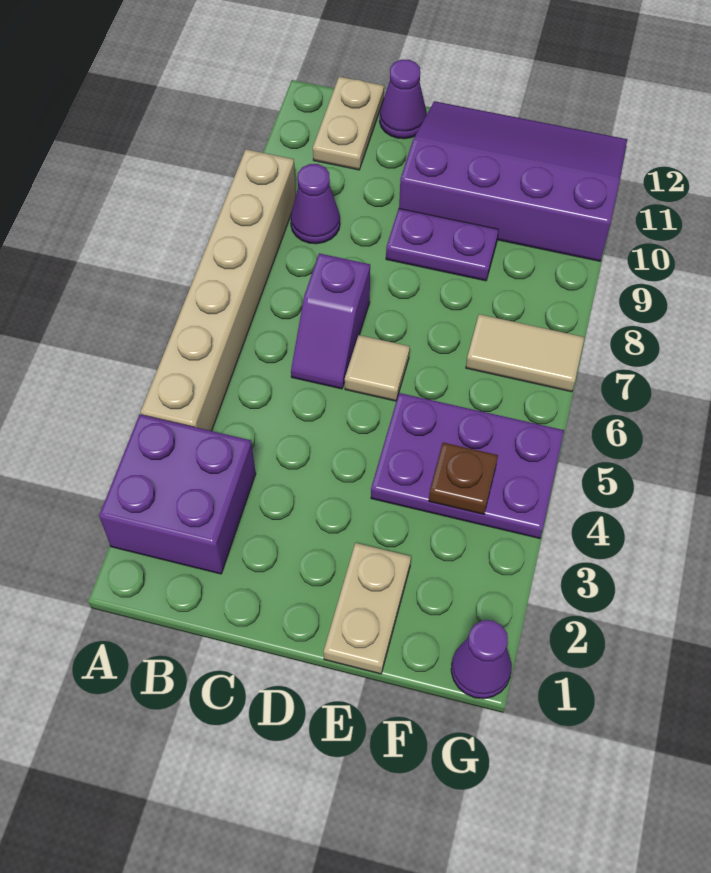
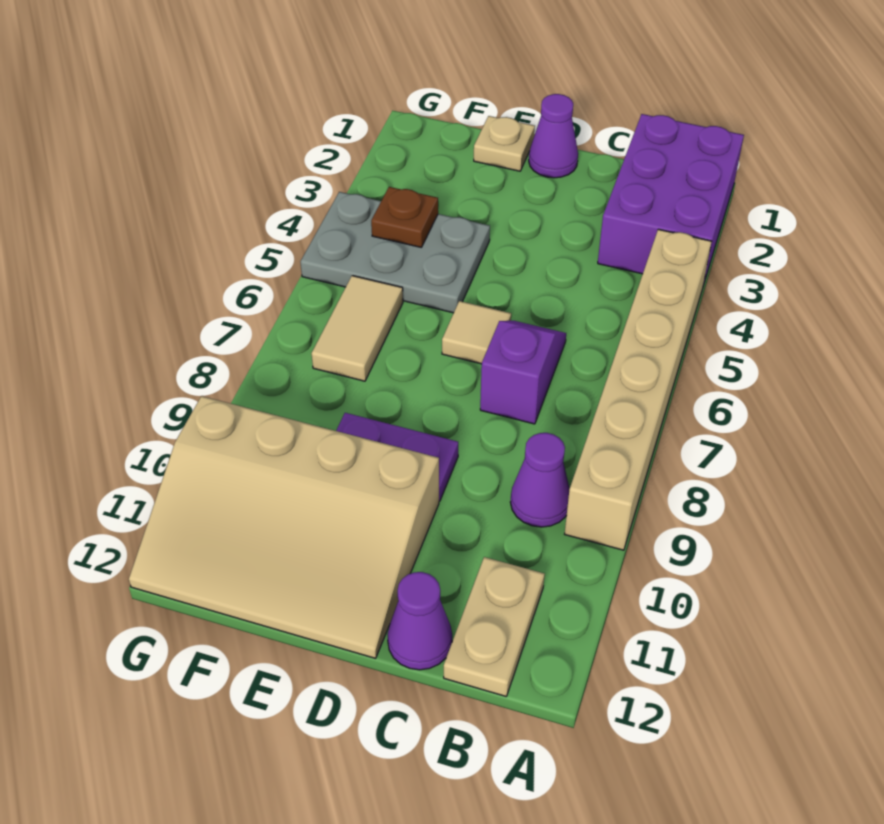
purple brick A2:B3 level 1 -> purple brick A1:B3 level 1
purple slope D10:G12 level 1 top 10 -> tan slope D10:G12 level 1 top 10
tan plate E1:E2 level 1 -> tan plate E1 level 1
purple plate E4:G5 level 1 -> grey plate E4:G5 level 1
tan tile F7:G7 level 1 -> tan tile F6:F7 level 1
purple cone G1 level 1 -> purple cone D1 level 1

